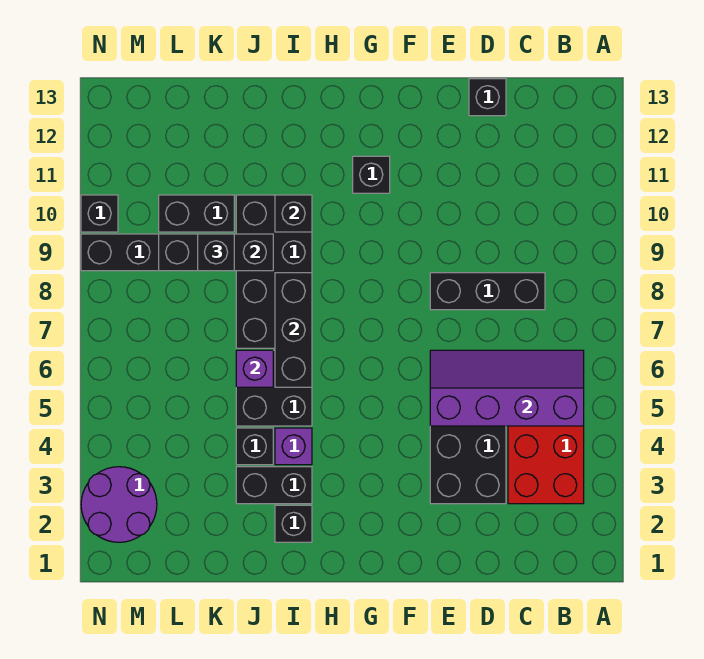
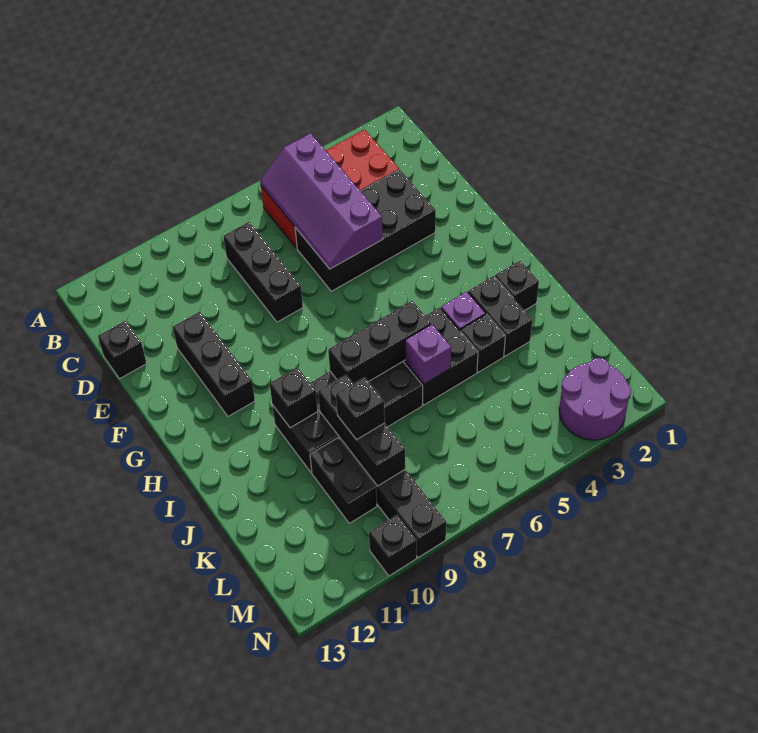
black brick G11 level 1 -> black brick E11:G11 level 1

